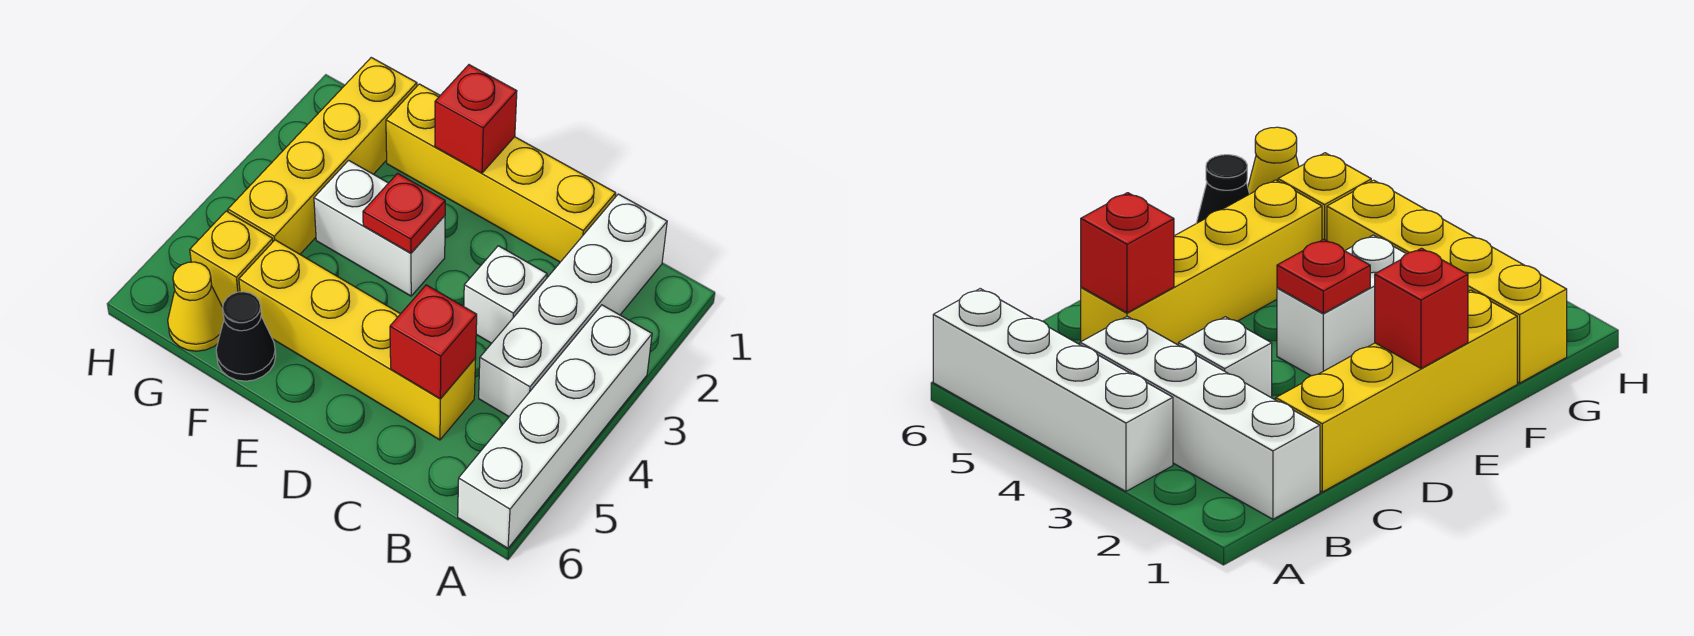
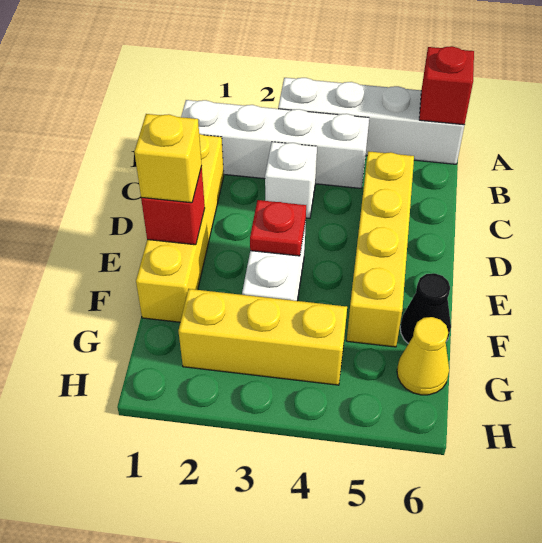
red brick C5 level 2 -> red brick A6 level 2
yellow brick G1:G4 level 1 -> yellow brick G2:G4 level 1
yellow brick G5 level 1 -> yellow brick E1 level 3

